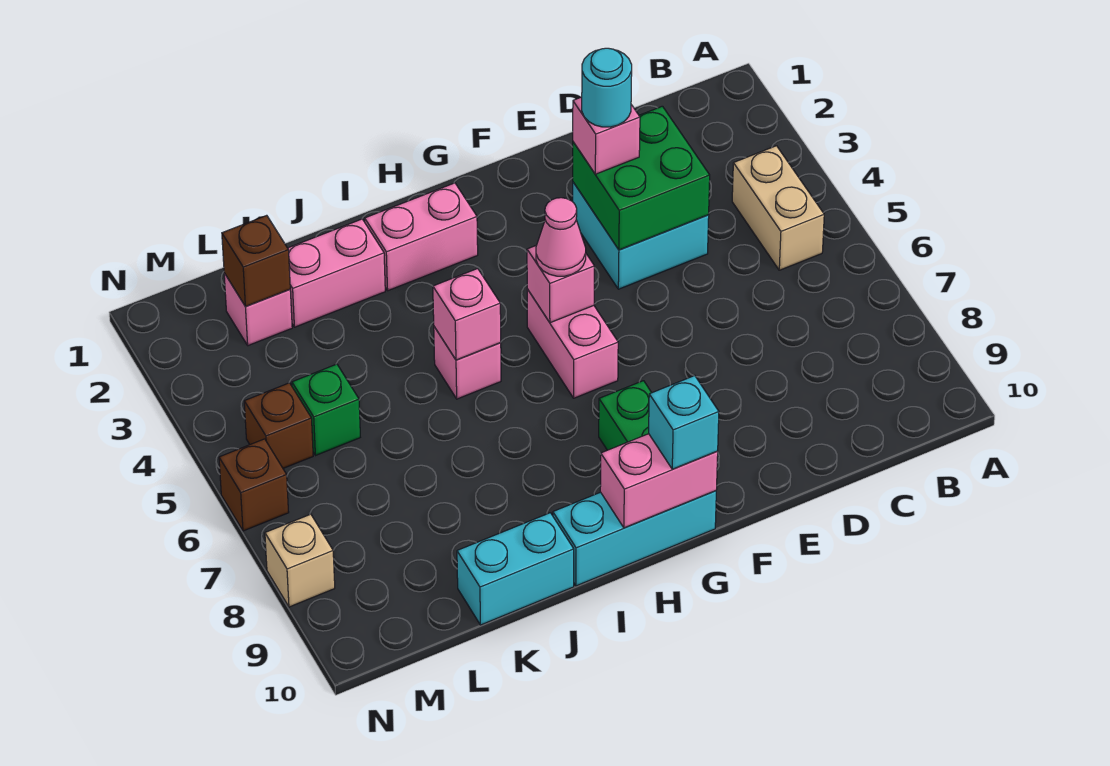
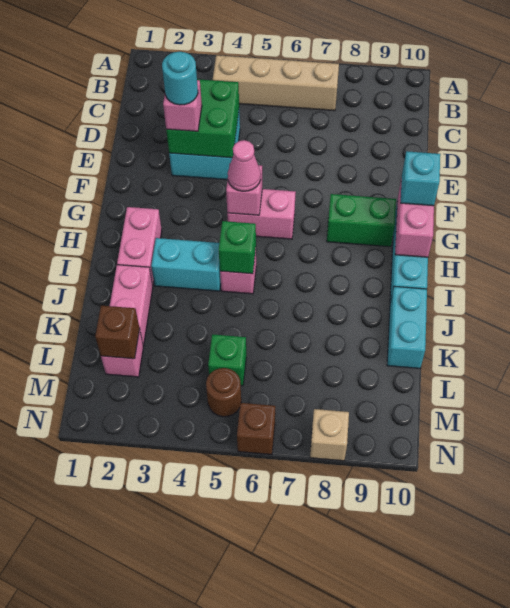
tan brick B4:B5 level 1 -> tan brick B4:B7 level 1
none -> cyan brick I3:I4 level 1
pink brick I5 level 2 -> green brick I5 level 2
brown brick M5 level 1 -> brown round brick M5 level 1

